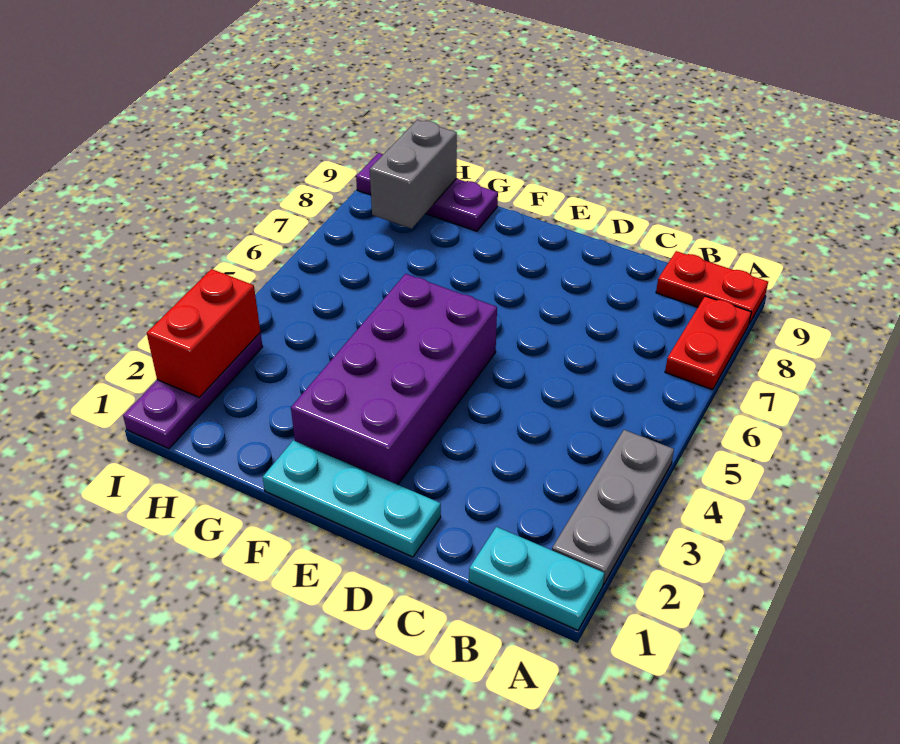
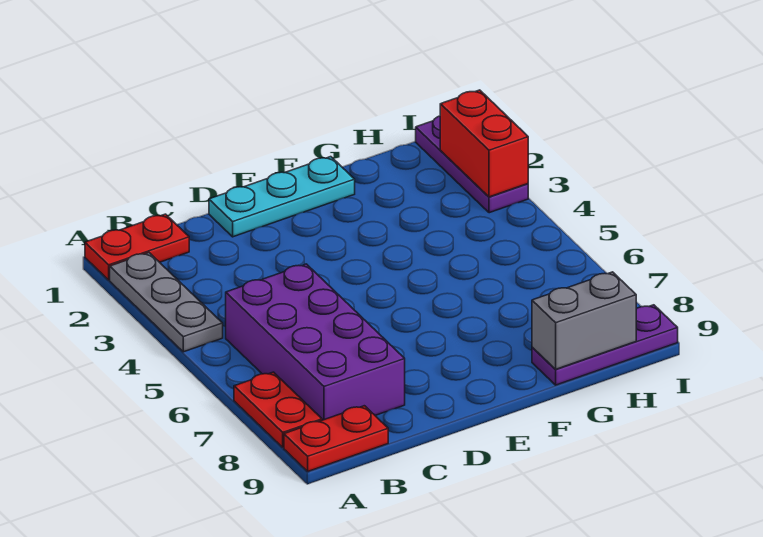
cyan plate A1:B1 level 1 -> red plate A1:B1 level 1
purple brick E2:F5 level 1 -> purple brick B5:C8 level 1
grey brick H8:H9 level 2 -> grey brick G9:H9 level 2

